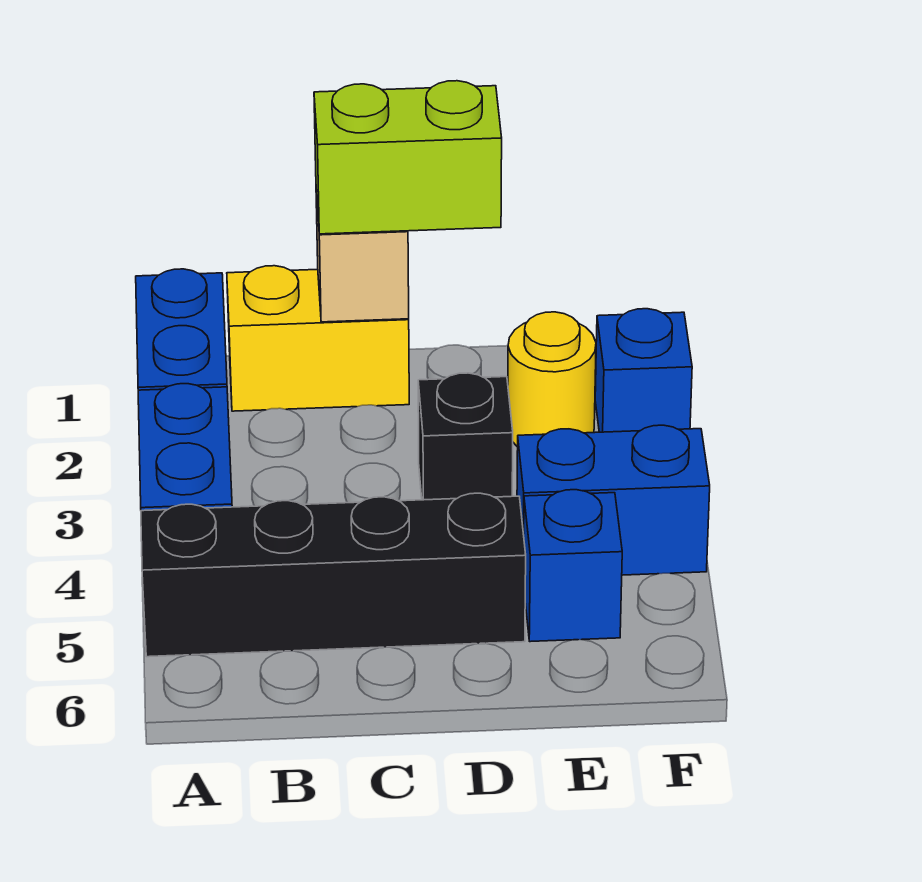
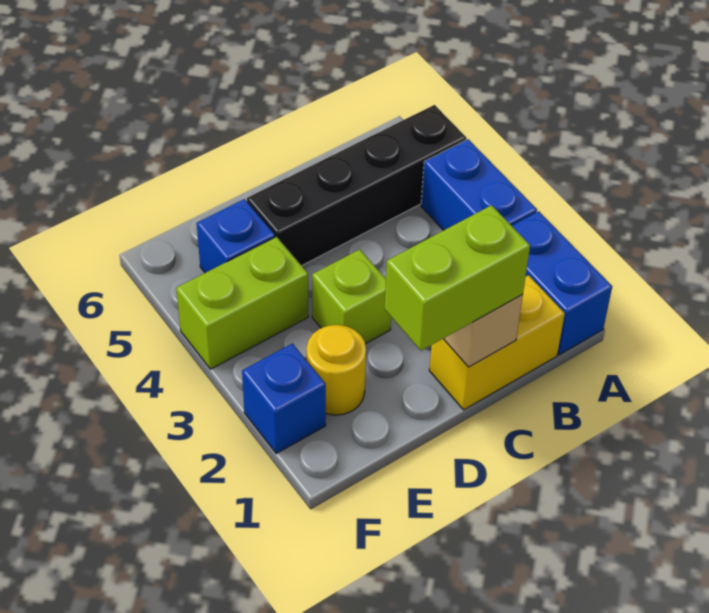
black brick D3 level 1 -> lime brick D3 level 1
blue brick E4:F4 level 1 -> lime brick E4:F4 level 1

